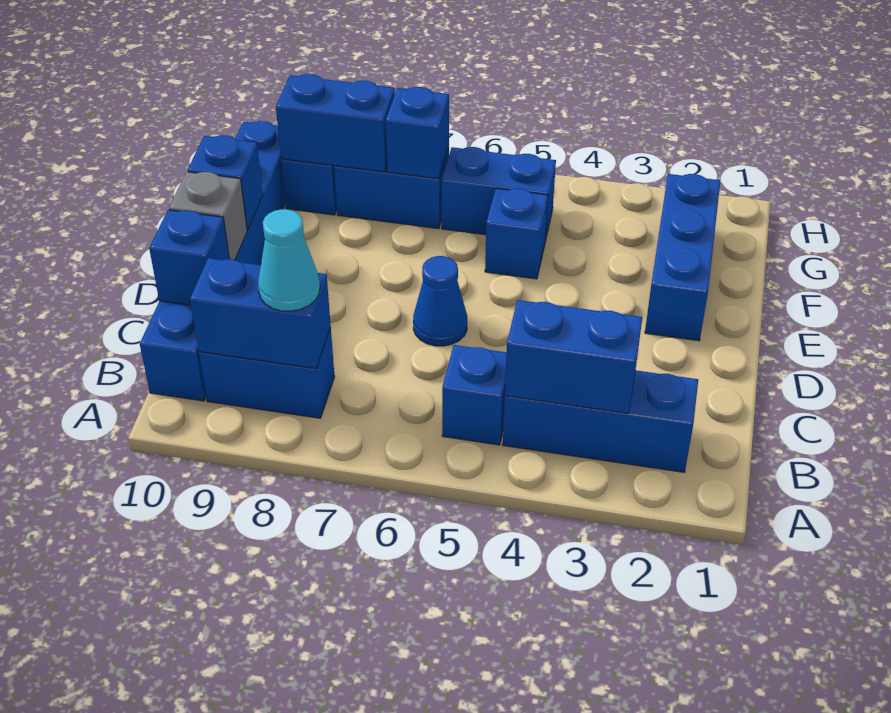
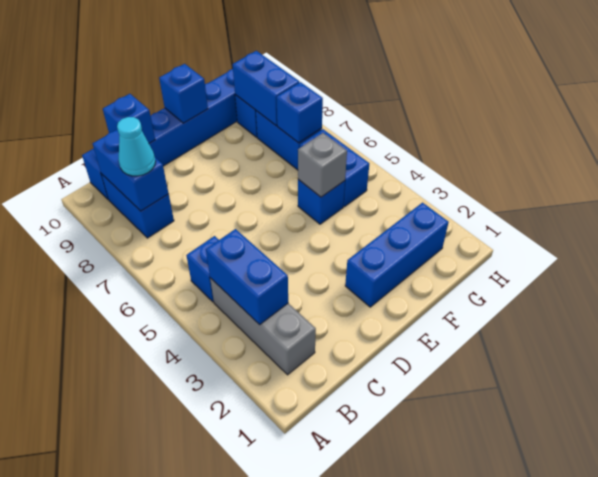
blue brick B2:B4 level 1 -> grey brick B2:B4 level 1
blue cone D6 level 1 -> none
grey brick D10 level 2 -> grey brick F5 level 2

